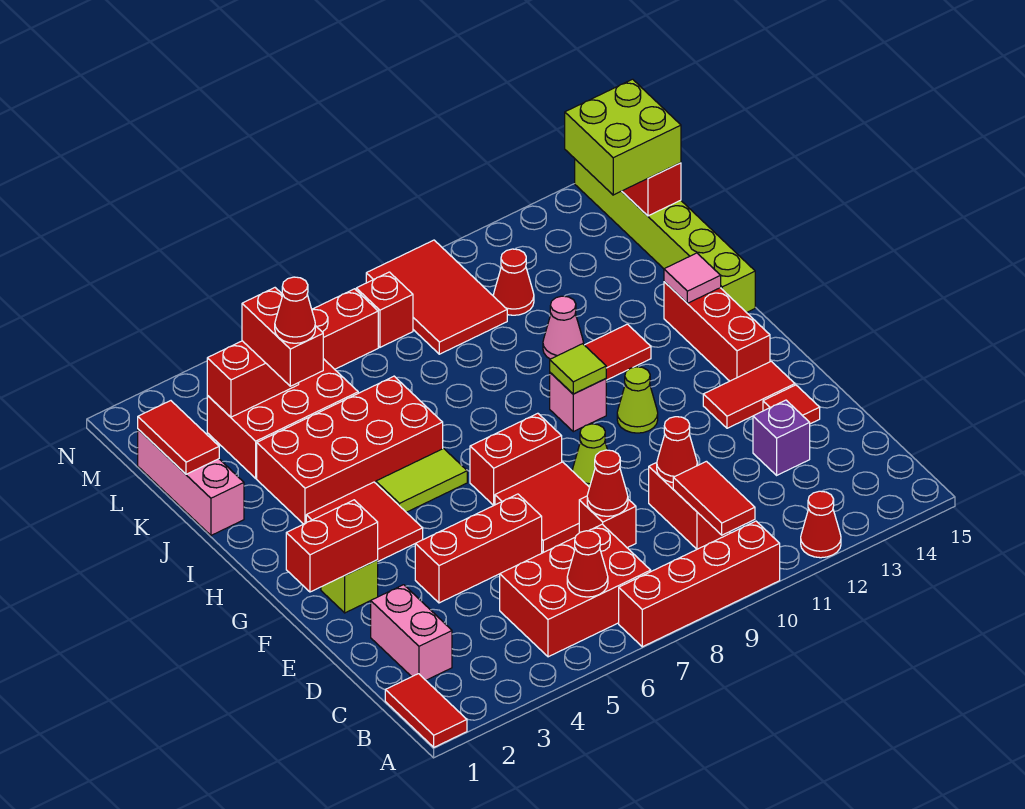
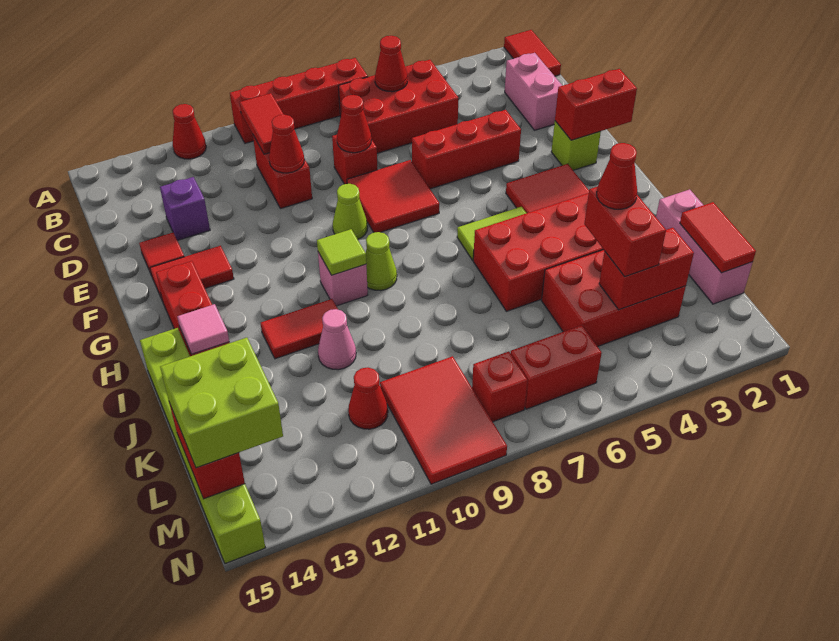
red brick G7:G8 level 1 -> none
lime cone G11 level 1 -> lime cone H9 level 1

